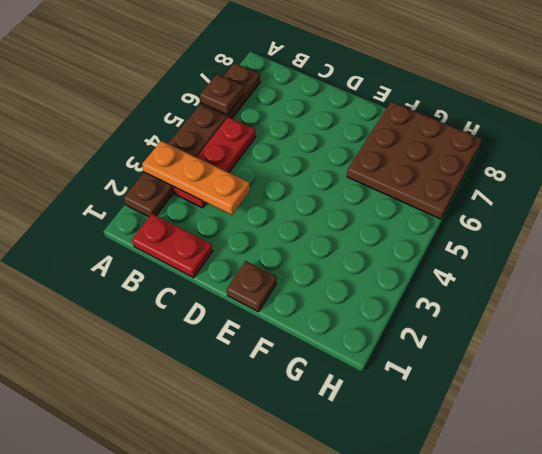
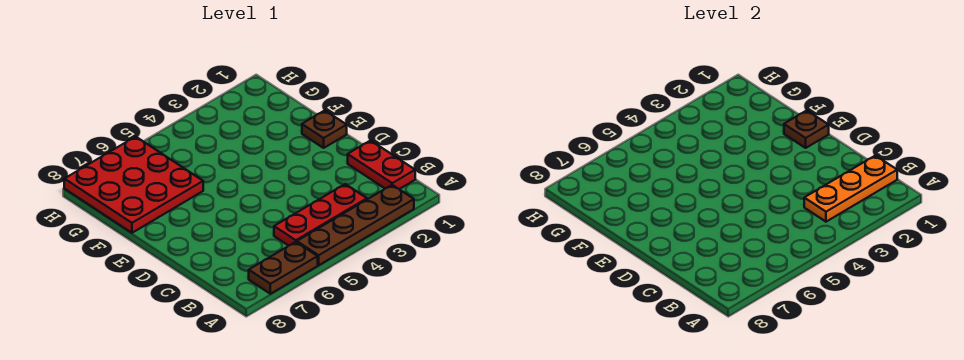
orange plate A3:C3 level 2 -> orange plate B1:B3 level 2
brown plate A6 level 2 -> brown plate E1 level 2
brown plate F6:H8 level 1 -> red plate F6:H8 level 1

